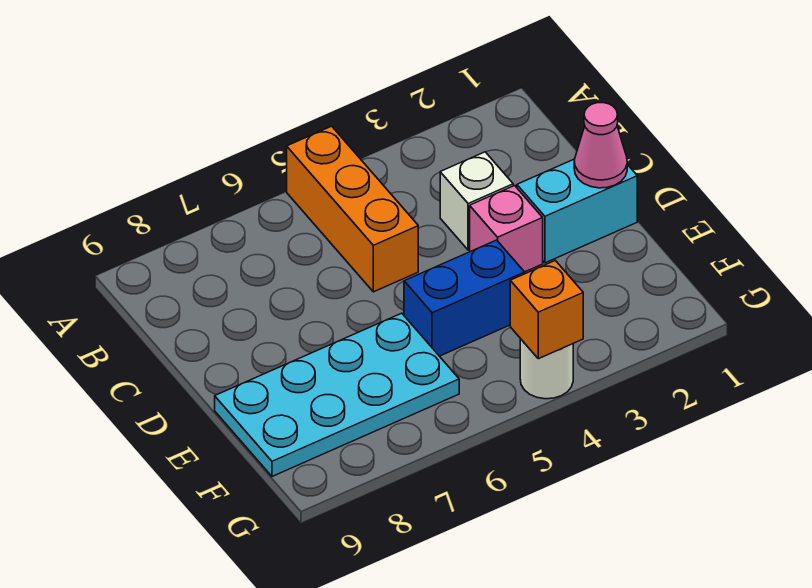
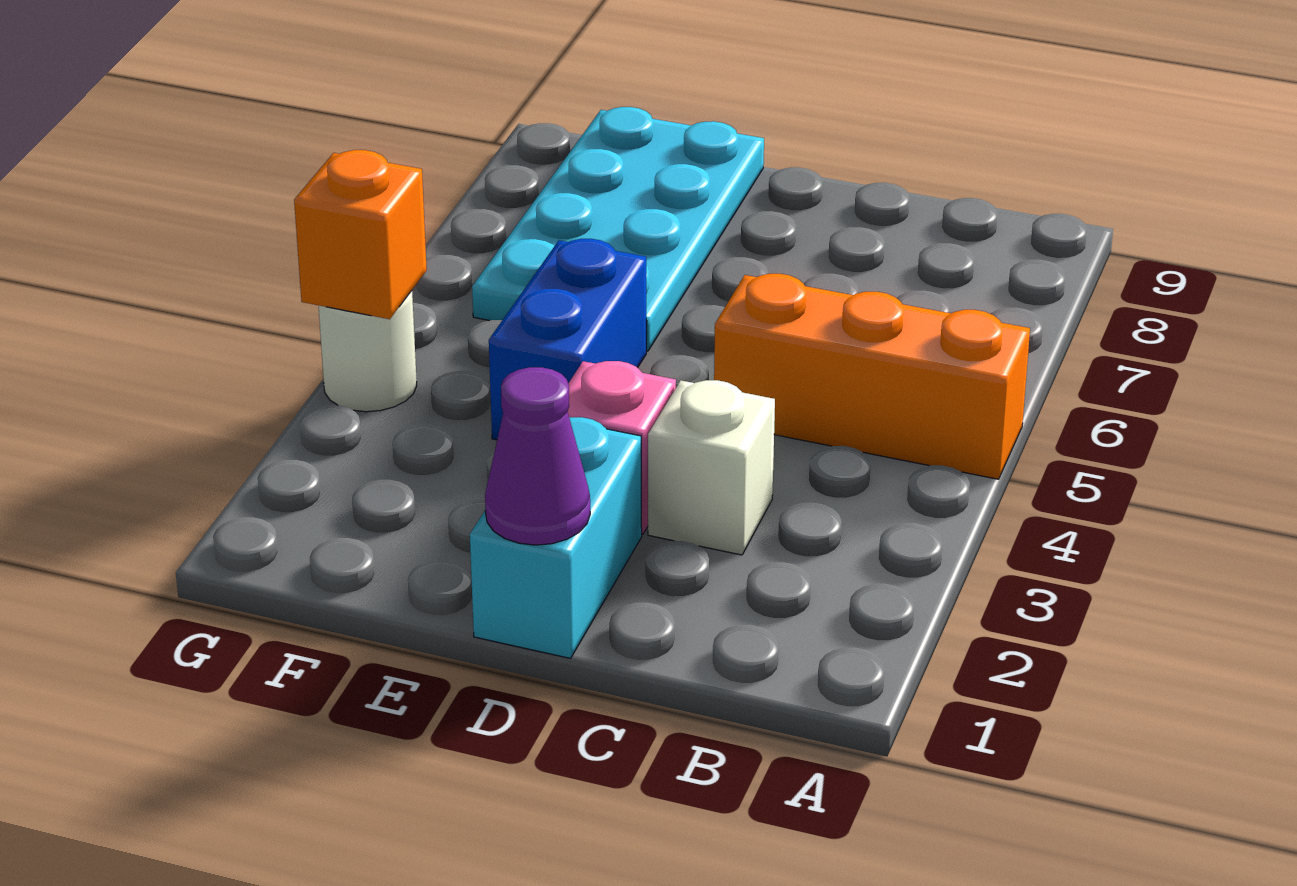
pink cone D1 level 2 -> purple cone D1 level 2

